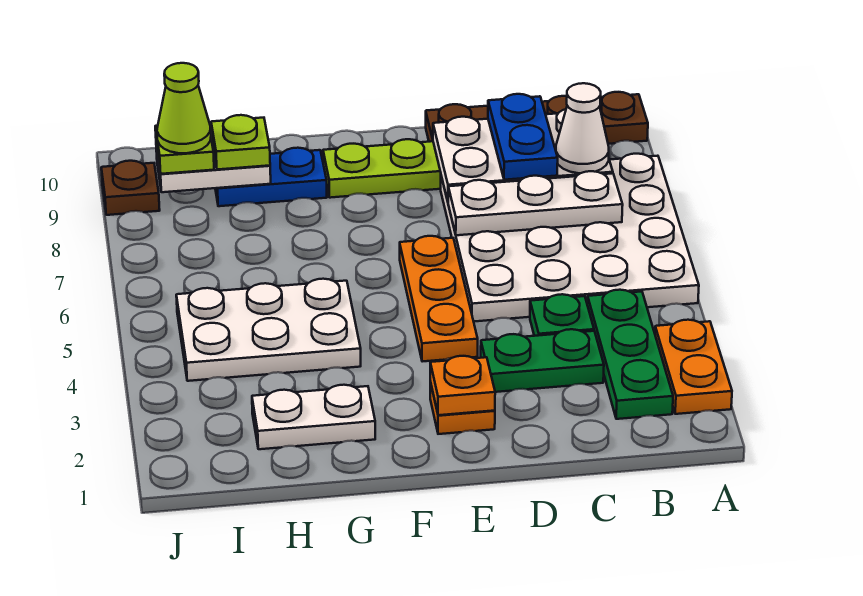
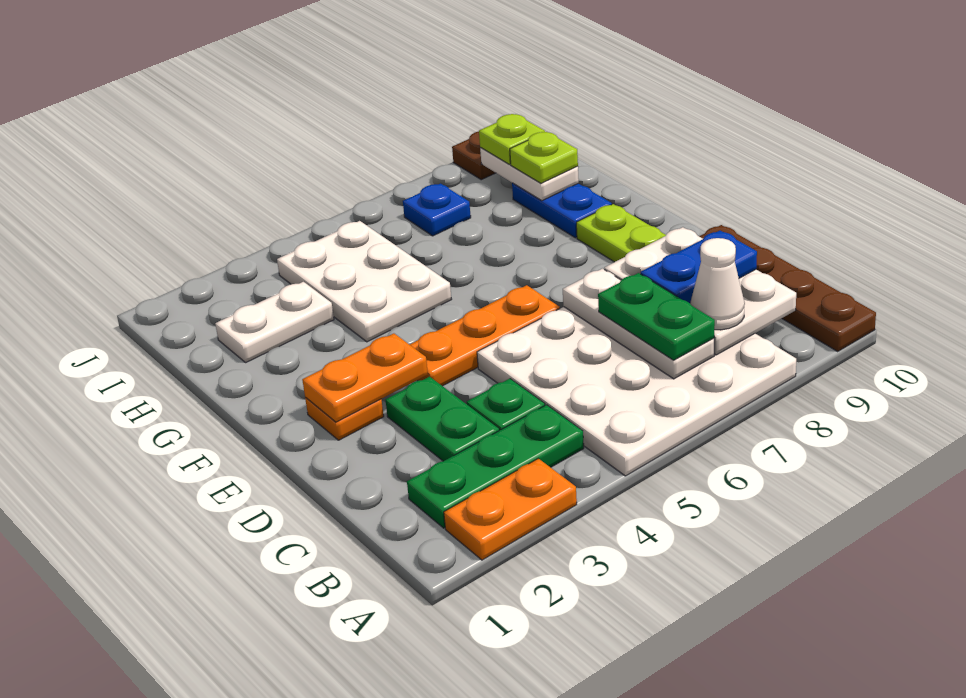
none -> green plate B7:C7 level 3
orange plate E2 level 2 -> orange plate E2:E3 level 2
white plate G2:H2 level 1 -> white plate H2:H3 level 1
none -> blue plate I7 level 1
lime cone I9 level 4 -> none

